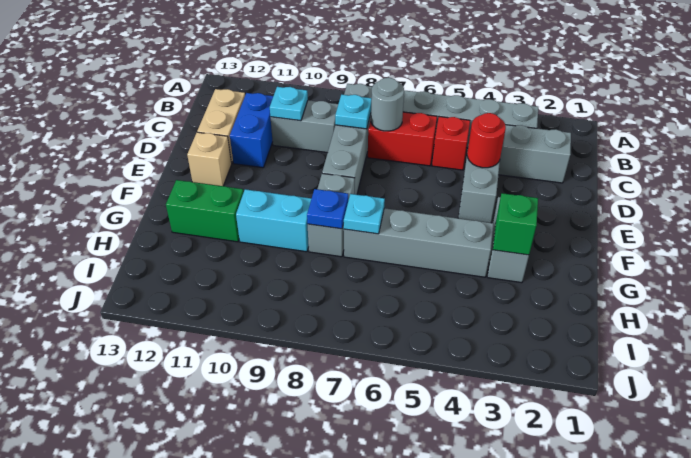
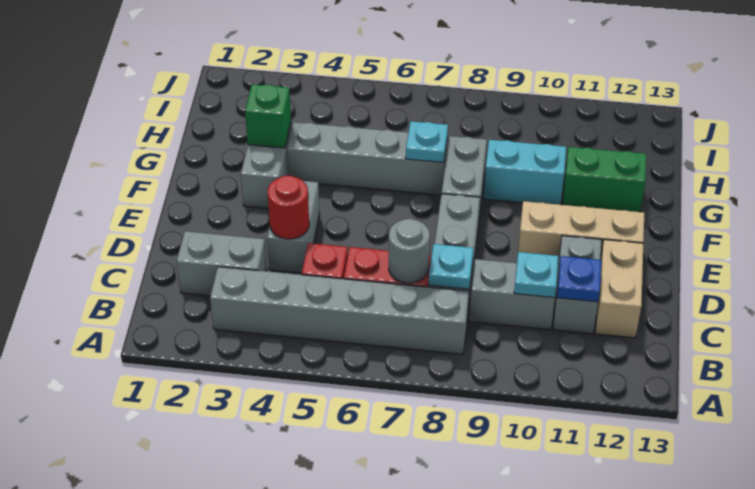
blue brick C11:D11 level 1 -> grey brick C11:D11 level 1
tan brick E12 level 1 -> tan brick E10:E12 level 1
blue plate G8 level 2 -> blue plate C11 level 2

